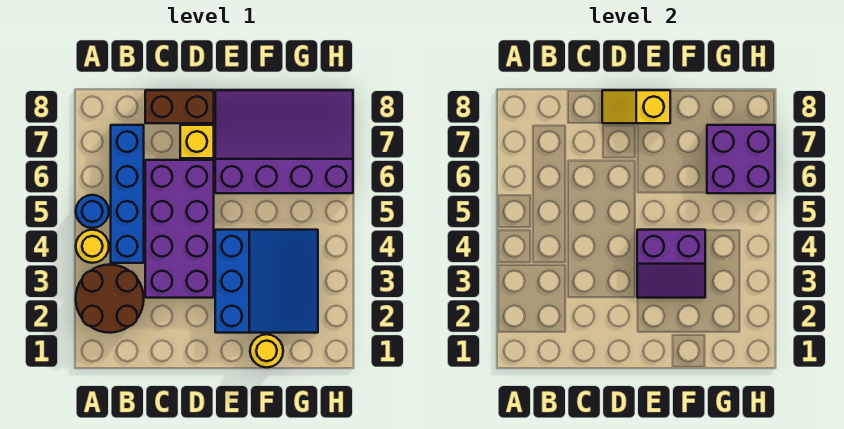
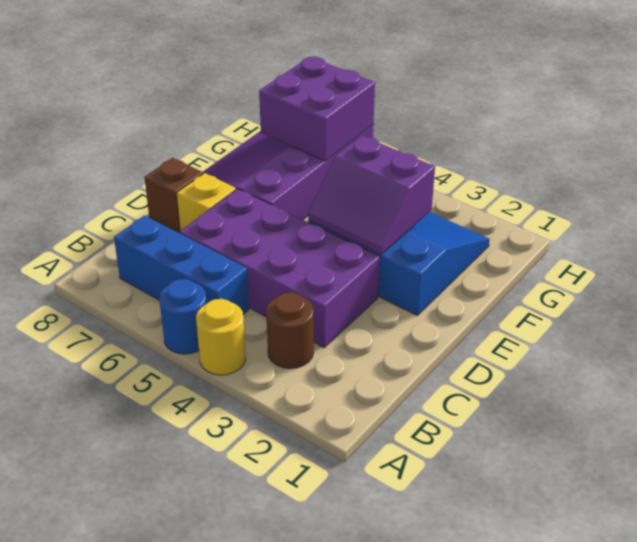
brown round brick A2:B3 level 1 -> brown round brick B3 level 1
blue brick B4:B7 level 1 -> blue brick B5:B7 level 1
brown brick C8:D8 level 1 -> brown brick D8 level 1
yellow slope D8:E8 level 2 top E -> none
purple slope E3:F4 level 2 top 4 -> purple slope E3:F4 level 2 top F
yellow round brick F1 level 1 -> none

